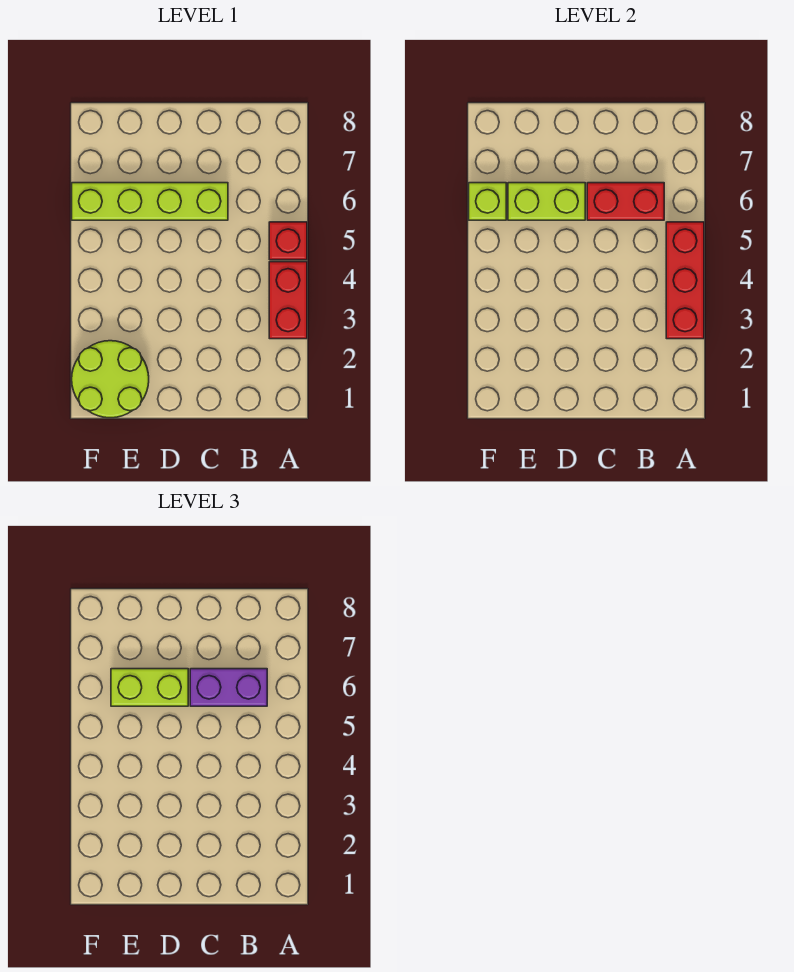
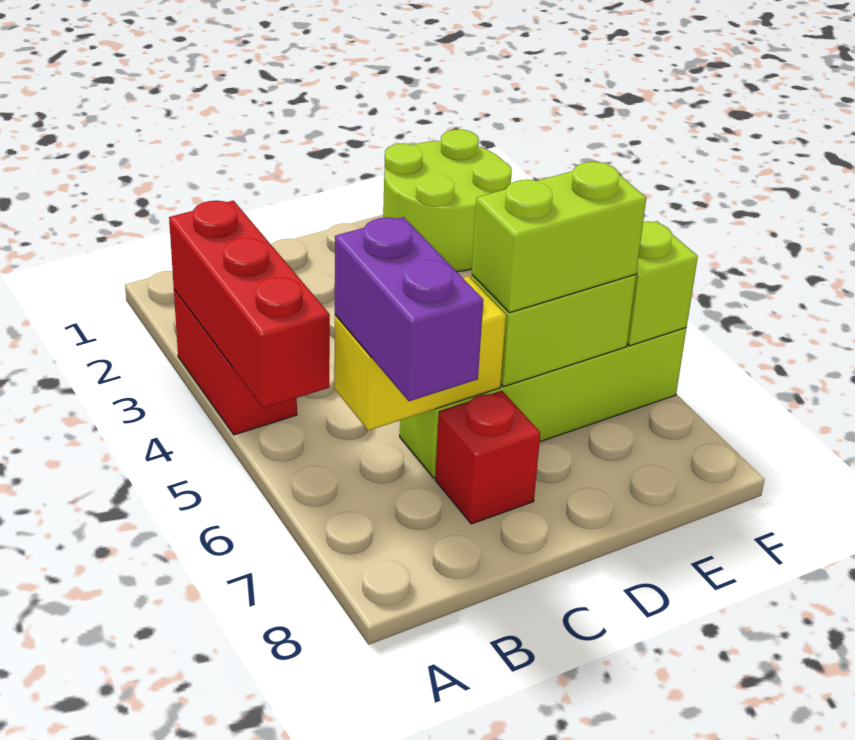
red brick A5 level 1 -> red brick C7 level 1
red brick B6:C6 level 2 -> yellow brick B6:C6 level 2
purple brick B6:C6 level 3 -> purple brick B6:B7 level 3

